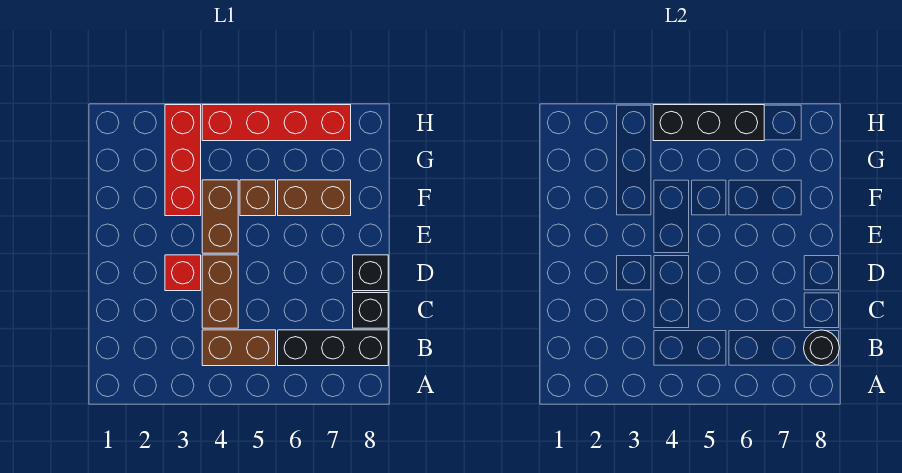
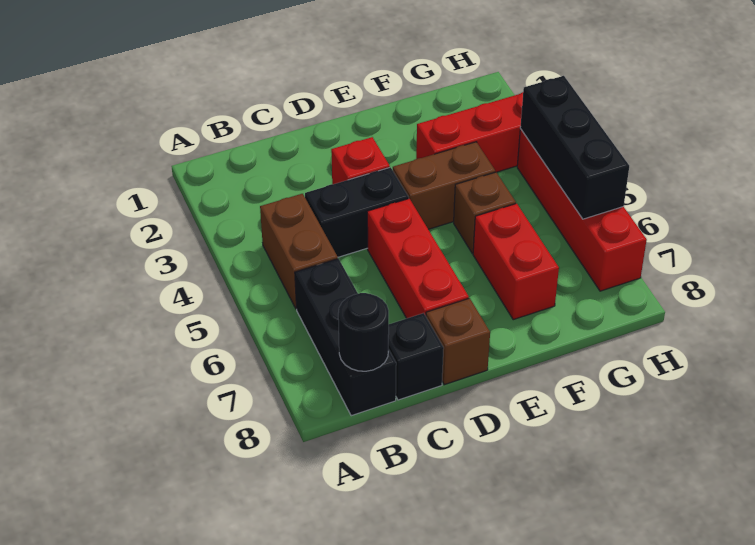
brown brick C4:D4 level 1 -> black brick C4:D4 level 1
none -> red brick D5:D7 level 1
black brick D8 level 1 -> brown brick D8 level 1
brown brick F6:F7 level 1 -> red brick F6:F7 level 1

